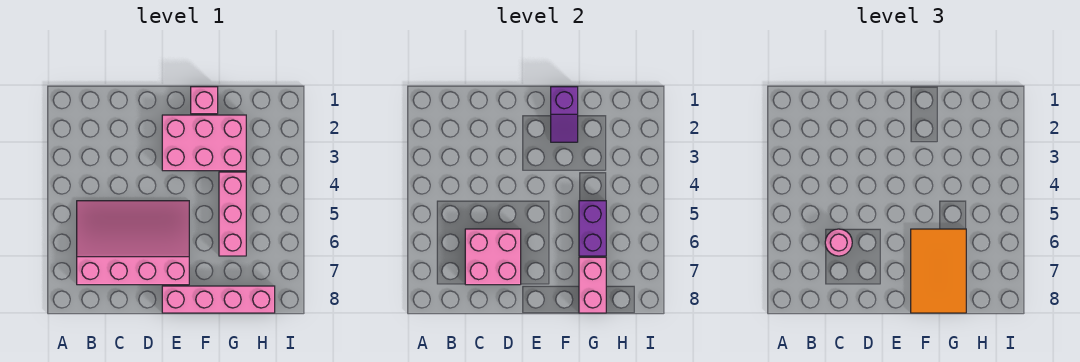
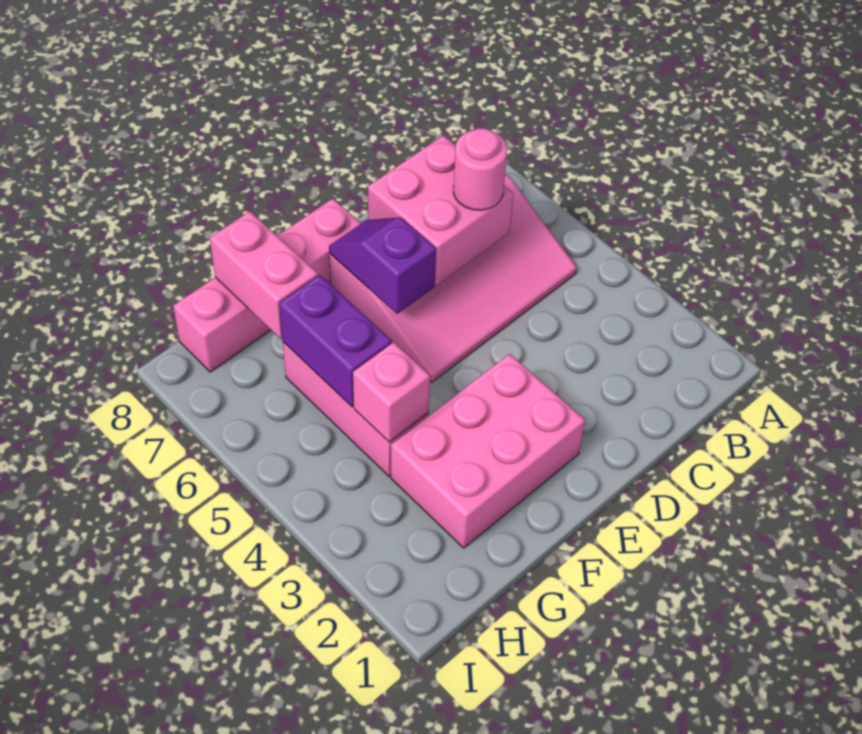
pink brick F1 level 1 -> pink brick G4 level 2
purple slope F1:F2 level 2 top 1 -> purple slope E6:E7 level 2 top 6
orange tile F6:G8 level 3 -> none

